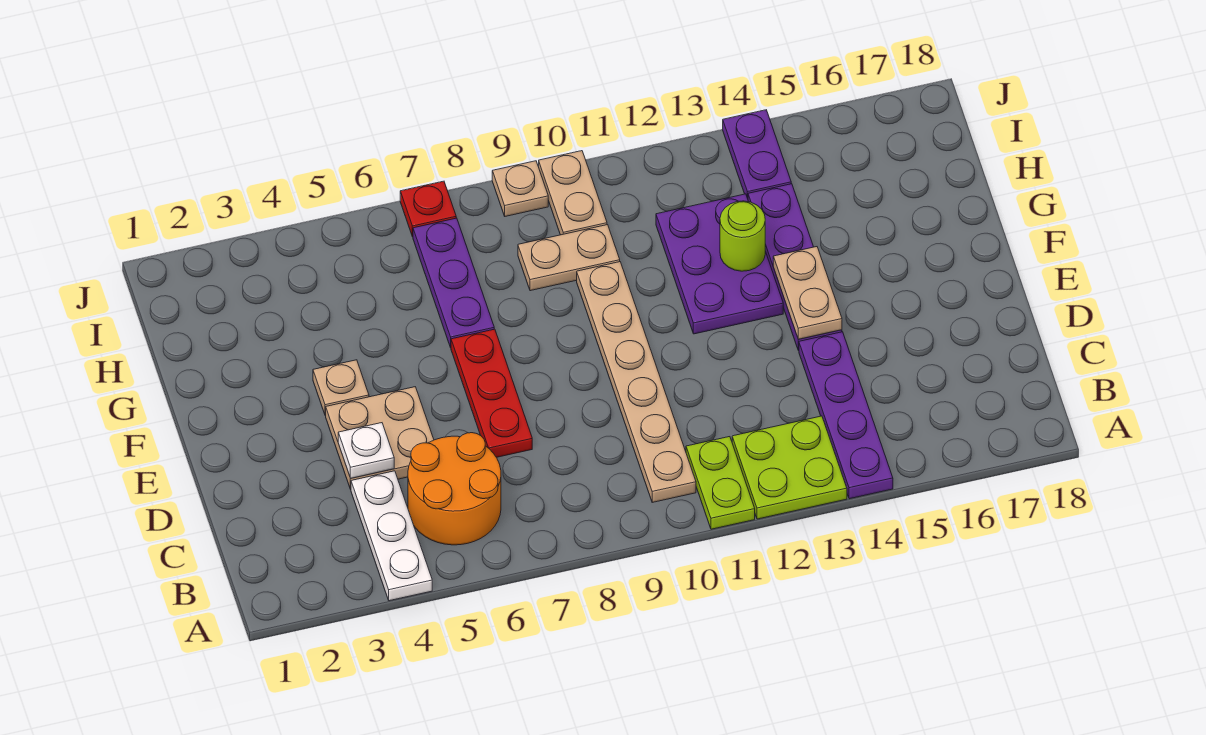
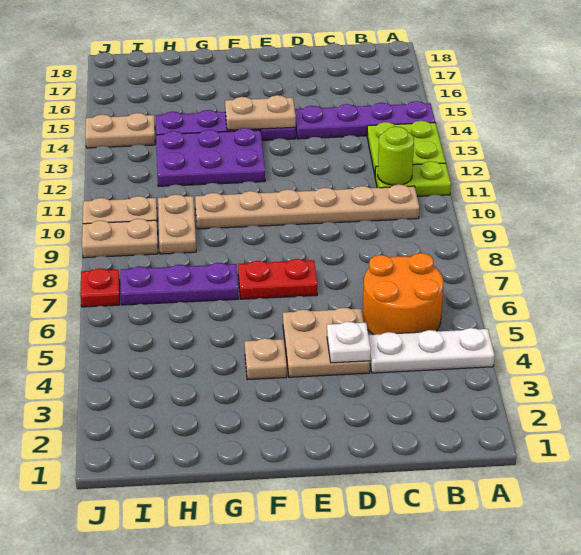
red plate D7:F7 level 1 -> red plate E7:F7 level 1
lime round brick G13 level 2 -> lime round brick B11 level 2
purple plate I14:J14 level 1 -> tan plate I14:J14 level 1
tan plate J9 level 1 -> tan plate I9:J9 level 1

